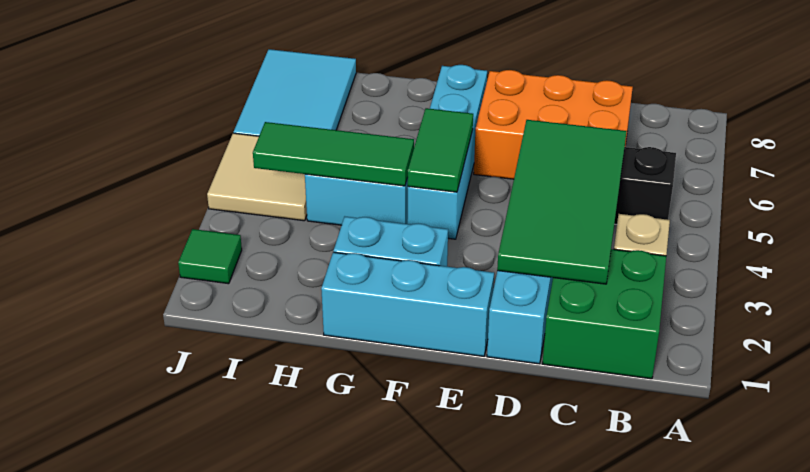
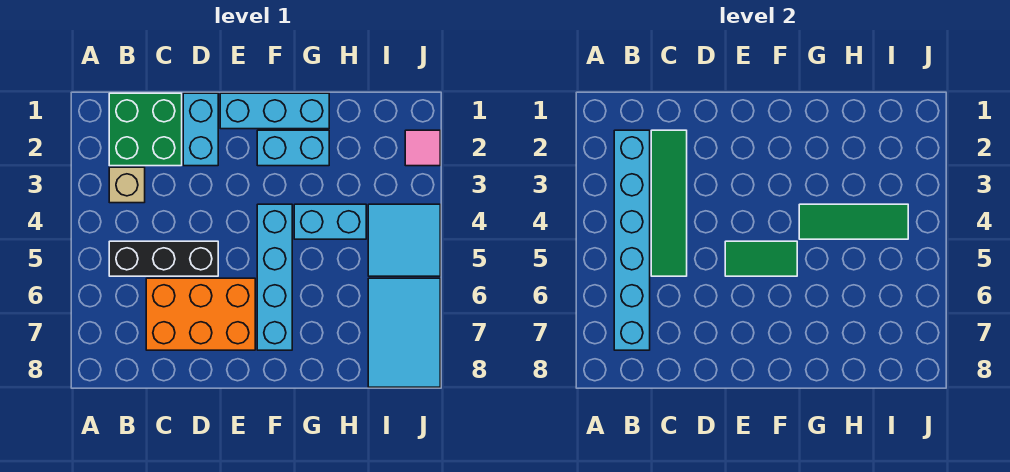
none -> cyan brick B2:B7 level 2
green tile C2:D5 level 2 -> green tile C2:C5 level 2
green tile F4:F5 level 2 -> green tile E5:F5 level 2
tan tile I4:J5 level 1 -> cyan tile I4:J5 level 1
green tile J2 level 1 -> pink tile J2 level 1

